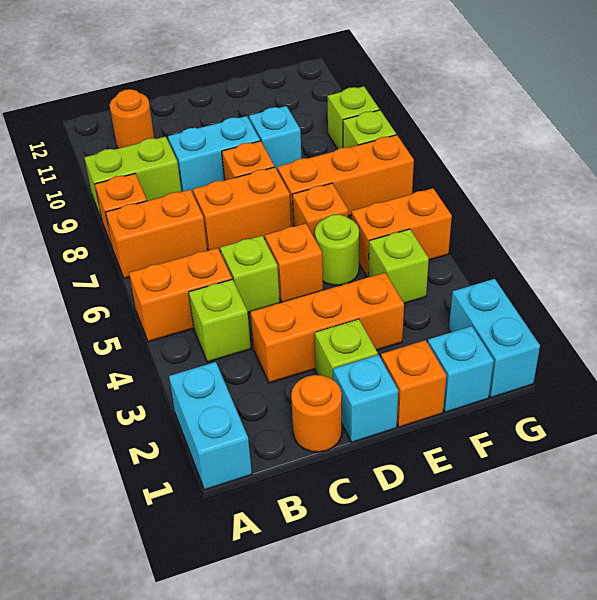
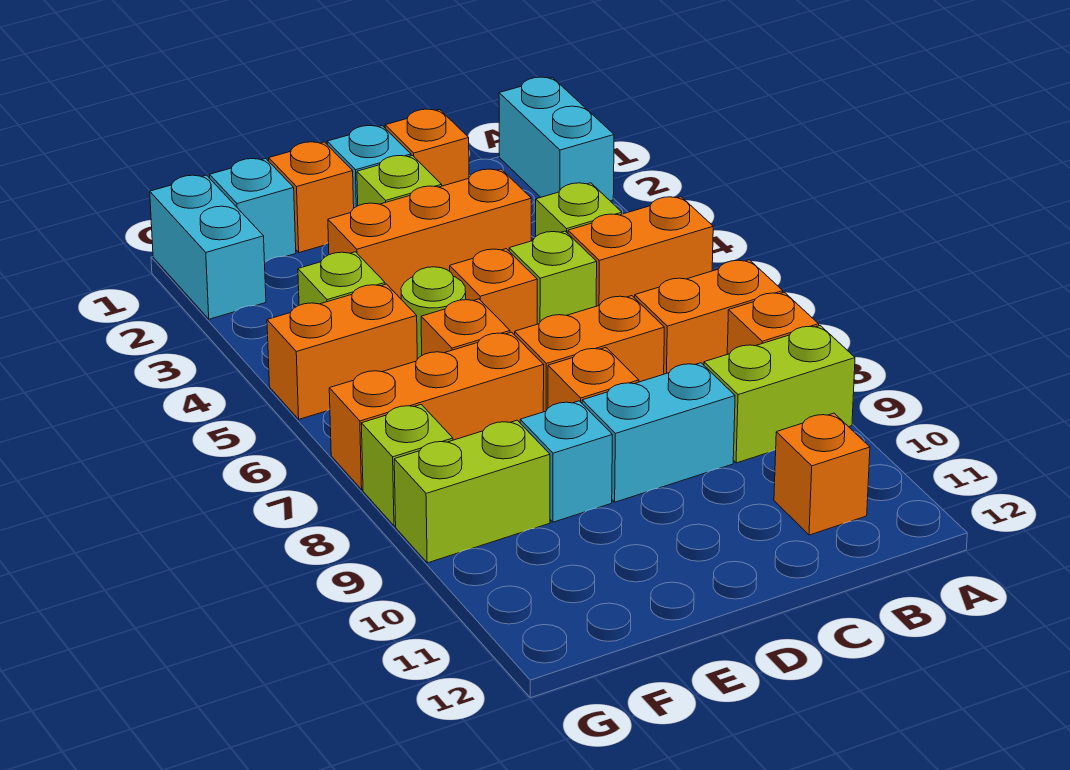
orange round brick B11 level 1 -> orange brick B11 level 1
orange round brick C1 level 1 -> orange brick C1 level 1
lime brick G9 level 1 -> lime brick F9:G9 level 1

